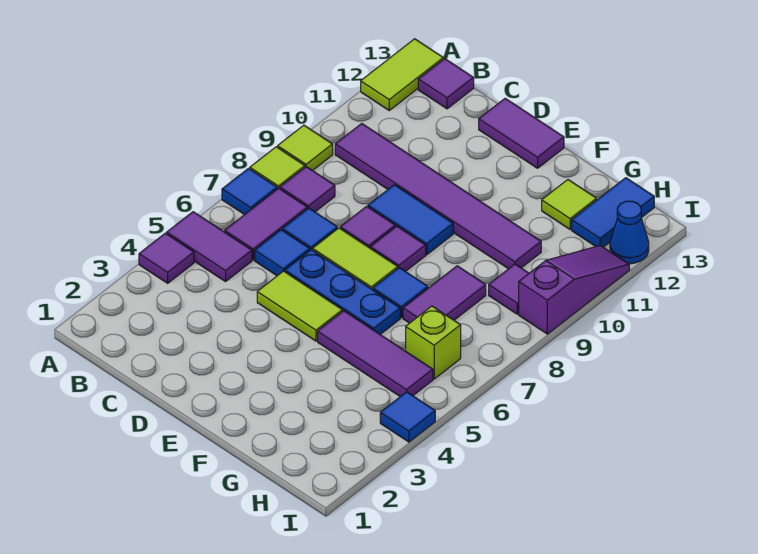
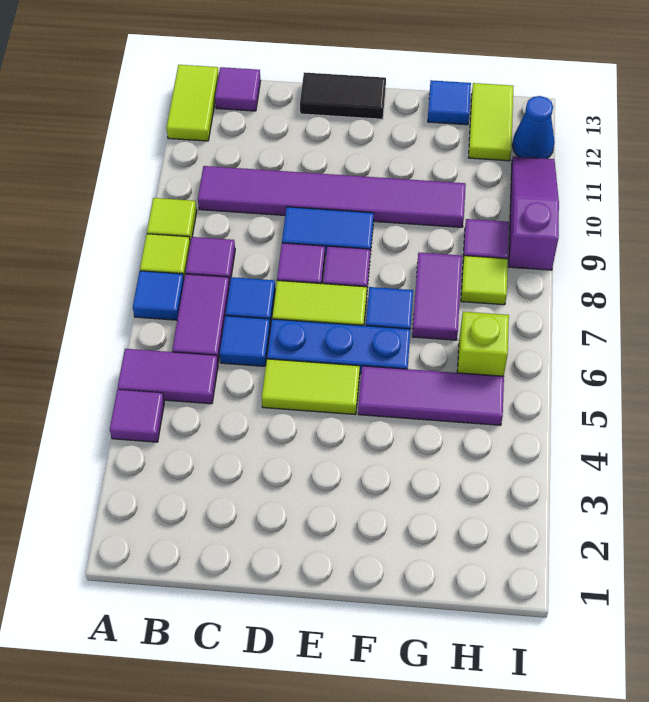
purple tile D13:E13 level 1 -> black tile D13:E13 level 1
lime tile G12 level 1 -> lime tile H8 level 1
blue tile H12:H13 level 1 -> lime tile H12:H13 level 1
blue tile I4 level 1 -> blue tile G13 level 1

